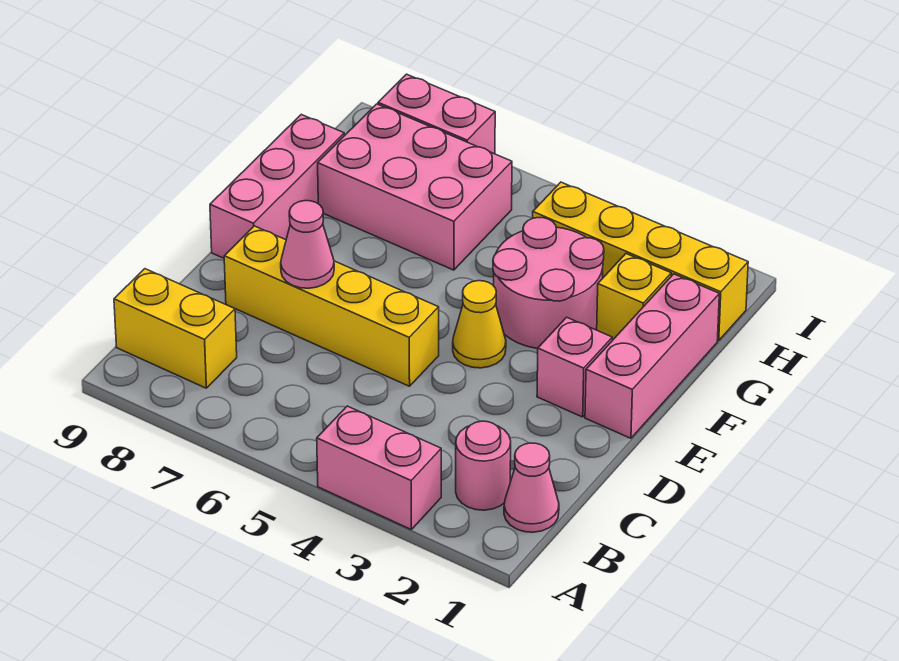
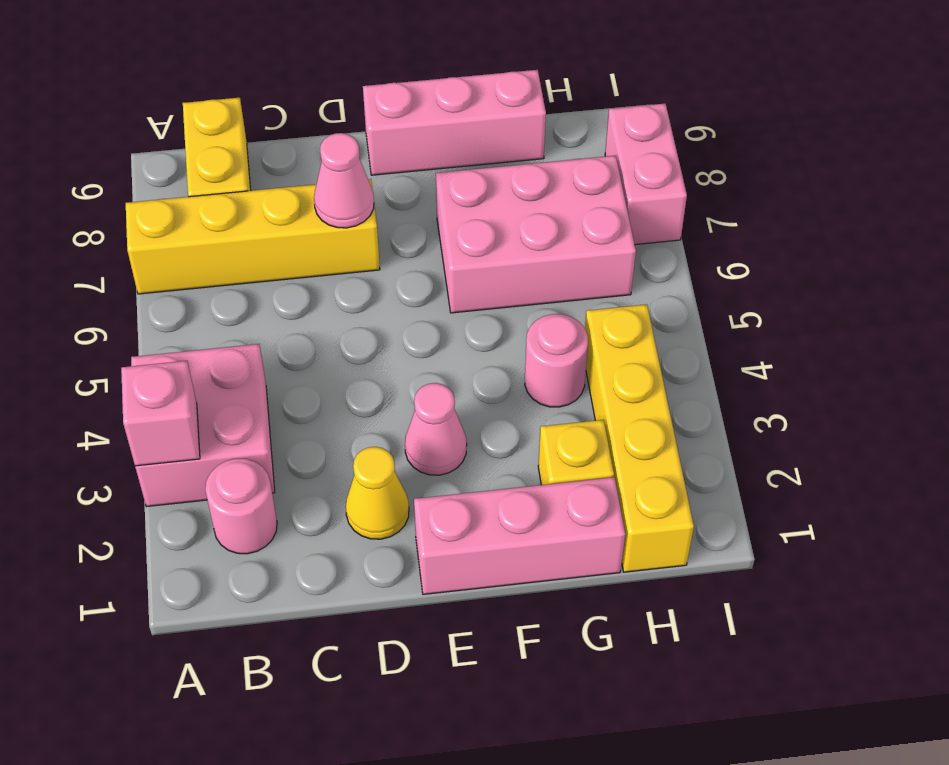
pink brick A3:A4 level 1 -> pink brick A3:B4 level 1
pink cone B1 level 1 -> pink cone E3 level 1
yellow brick D5:D8 level 1 -> yellow brick A7:D7 level 1
pink brick E2 level 1 -> pink brick A3 level 2
yellow cone E4 level 1 -> yellow cone D2 level 1
pink round brick F3:G4 level 1 -> pink round brick G4 level 1
pink brick G6:H8 level 1 -> pink brick F6:H7 level 1

